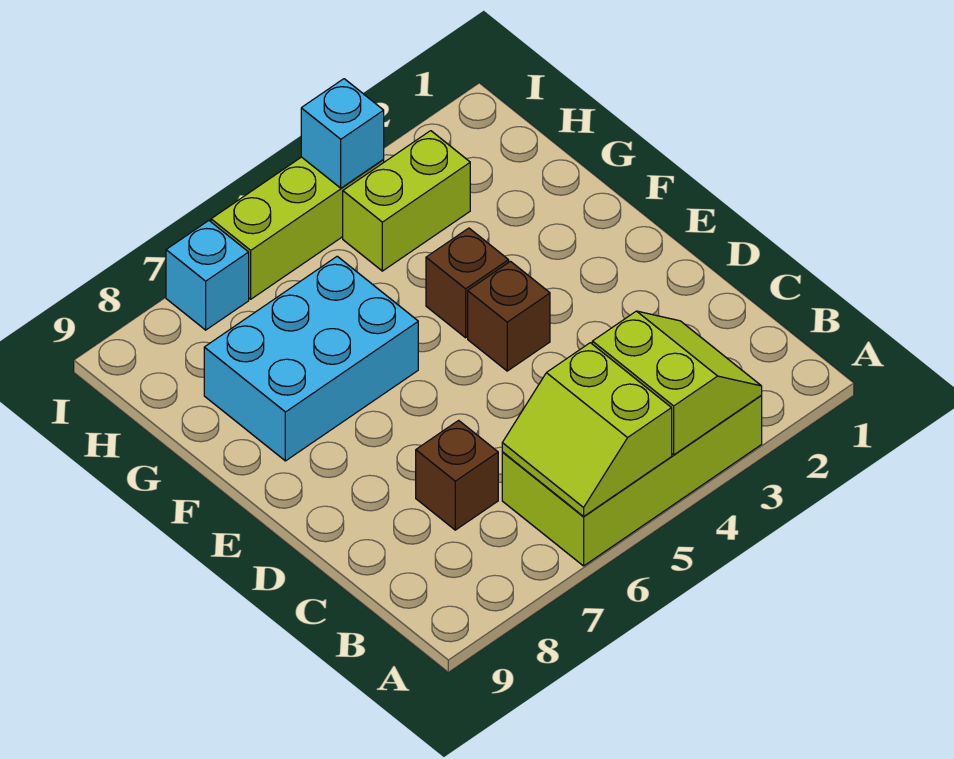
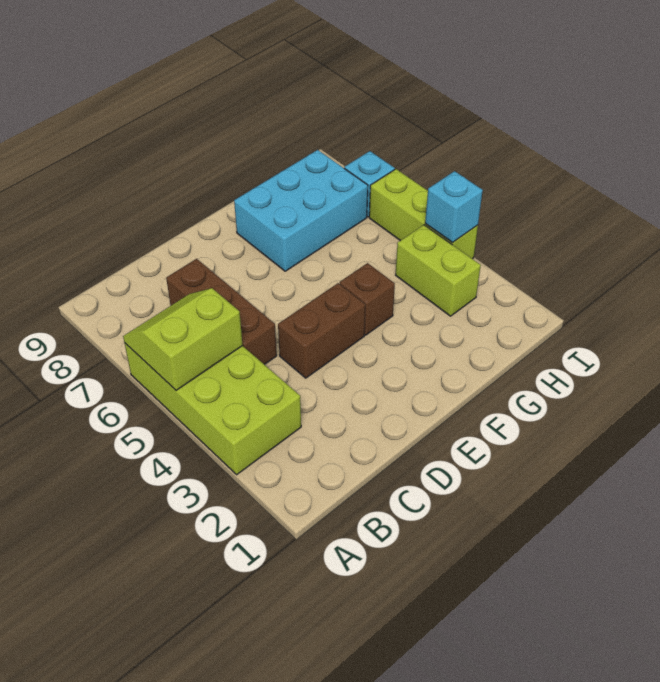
lime slope A3:B4 level 2 top 4 -> none
brown brick C7 level 1 -> brown brick C5:C7 level 1
brown brick E4 level 1 -> brown brick D4:E4 level 1
cyan brick F6:G8 level 1 -> cyan brick F7:H8 level 1

